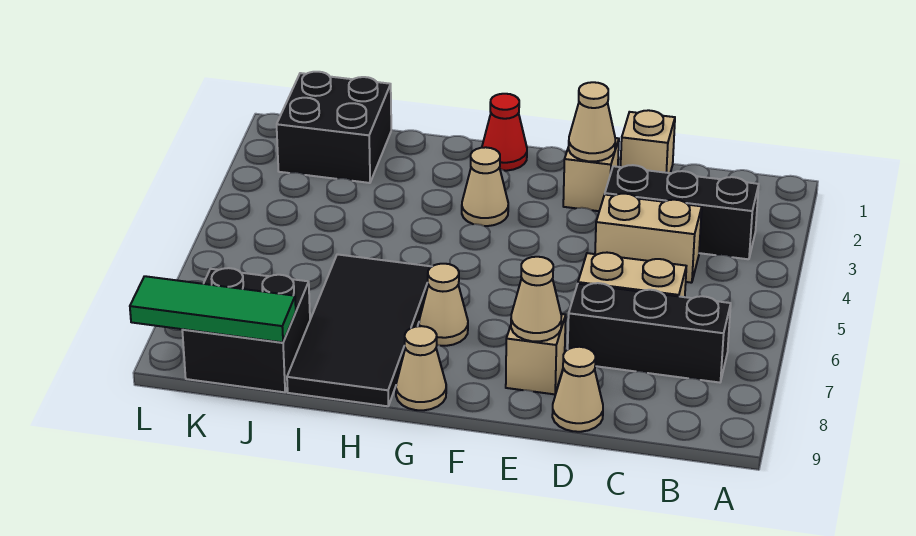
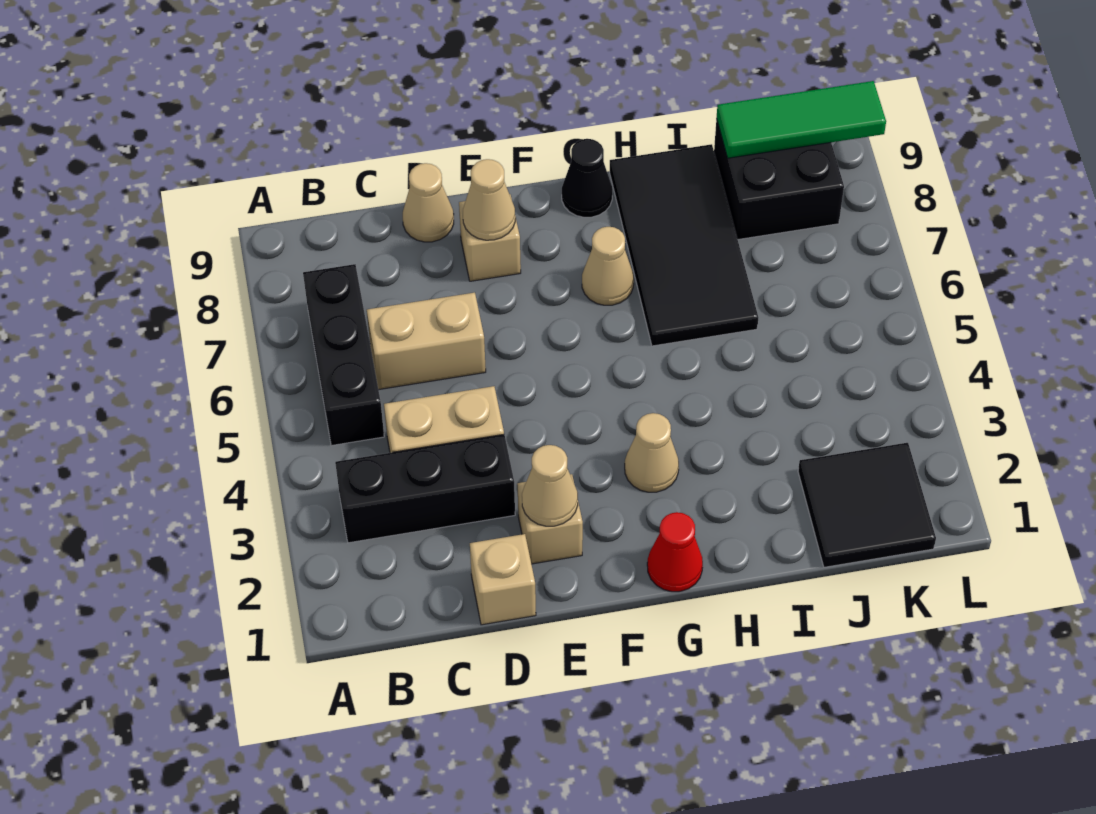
black brick B7:D7 level 1 -> black brick B5:B7 level 1
tan cone G9 level 1 -> black cone G9 level 1
black brick J1:K2 level 1 -> black tile J1:K2 level 1

